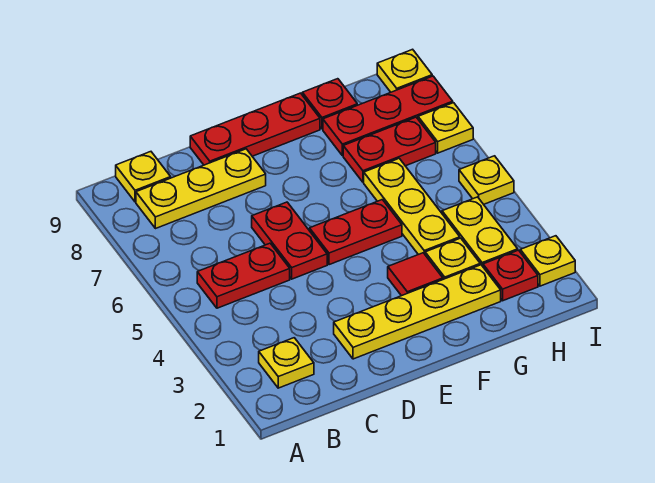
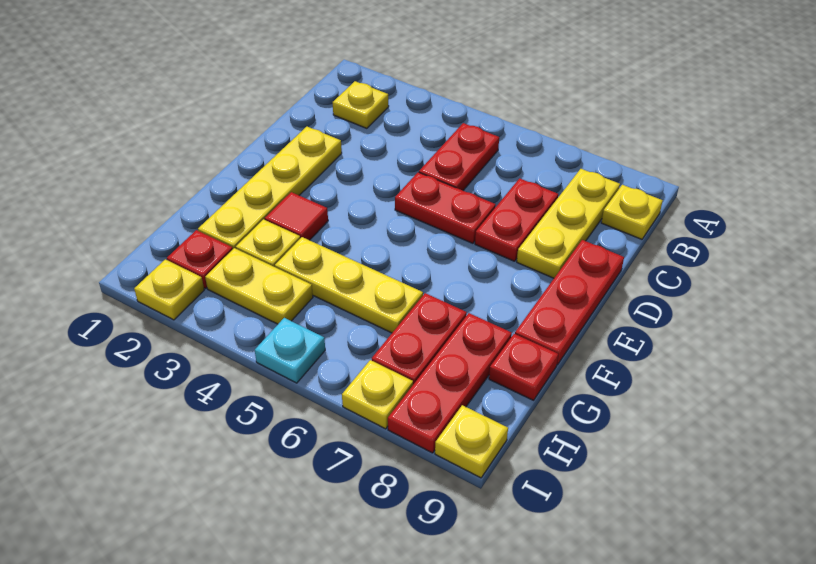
red plate E5:F5 level 1 -> red plate C7:D7 level 1
yellow plate I5 level 1 -> cyan plate I5 level 1

